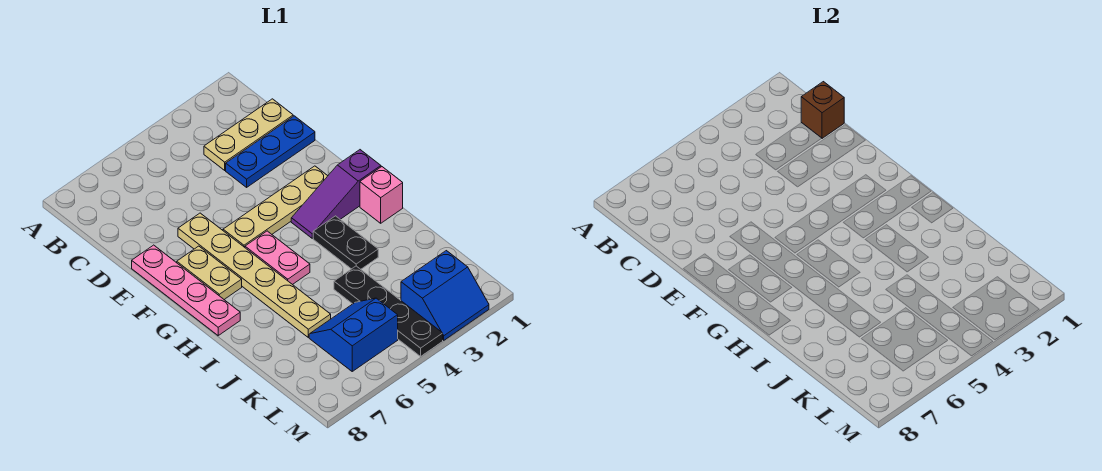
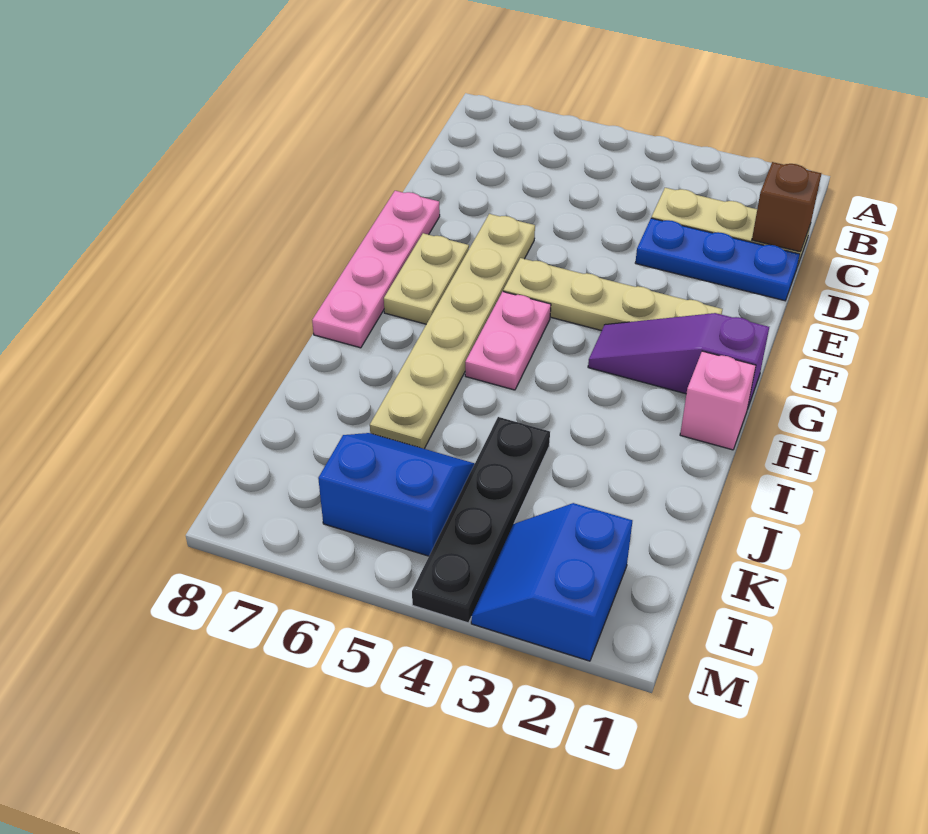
black plate H3:I3 level 1 -> none
blue slope L2:M3 level 1 top L -> blue slope L2:M3 level 1 top 2

